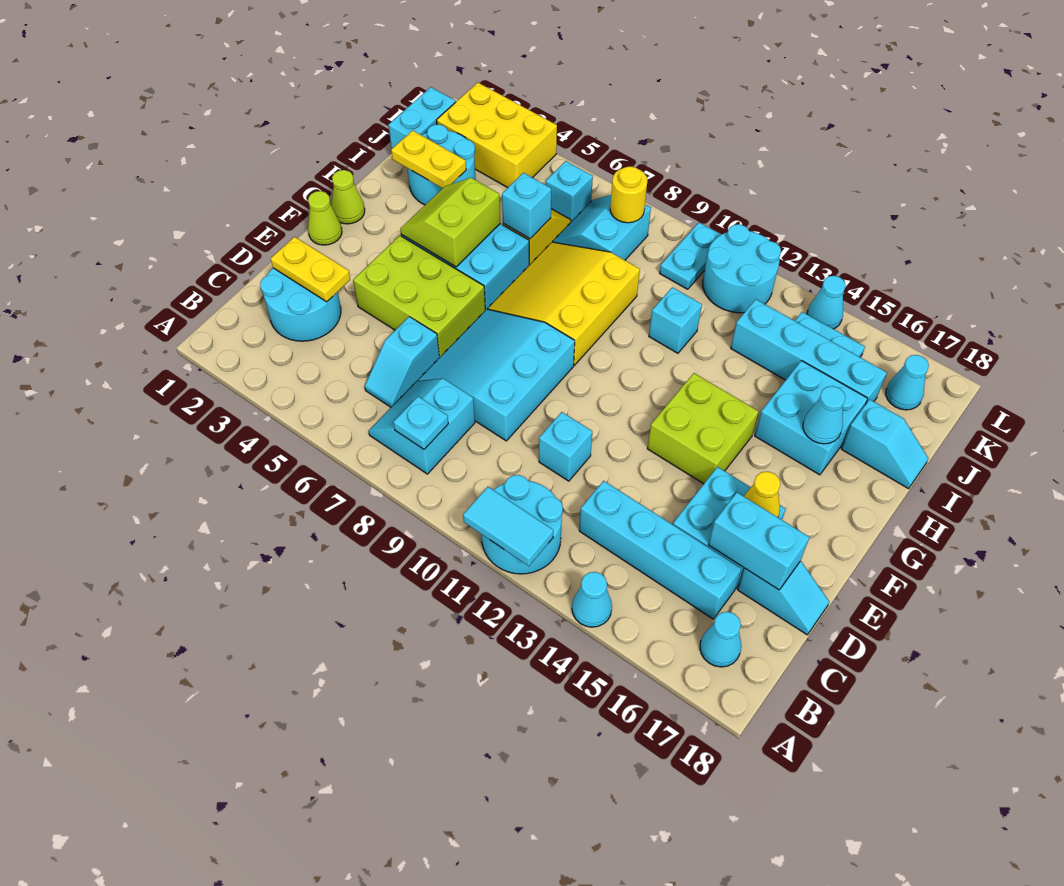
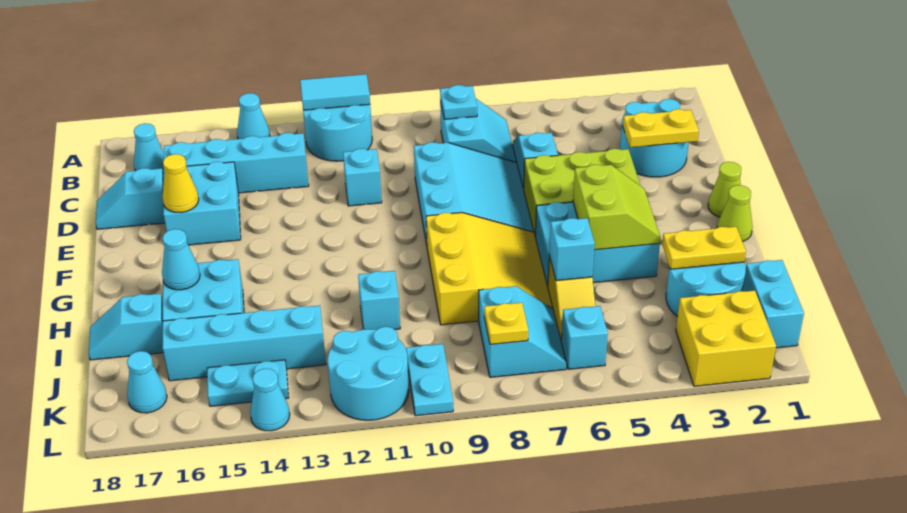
cyan brick D16:D17 level 2 -> none
lime brick F13:G14 level 1 -> none
yellow brick K2:L4 level 1 -> yellow brick K2:L3 level 1
yellow round brick K8 level 2 -> yellow plate K8 level 2

